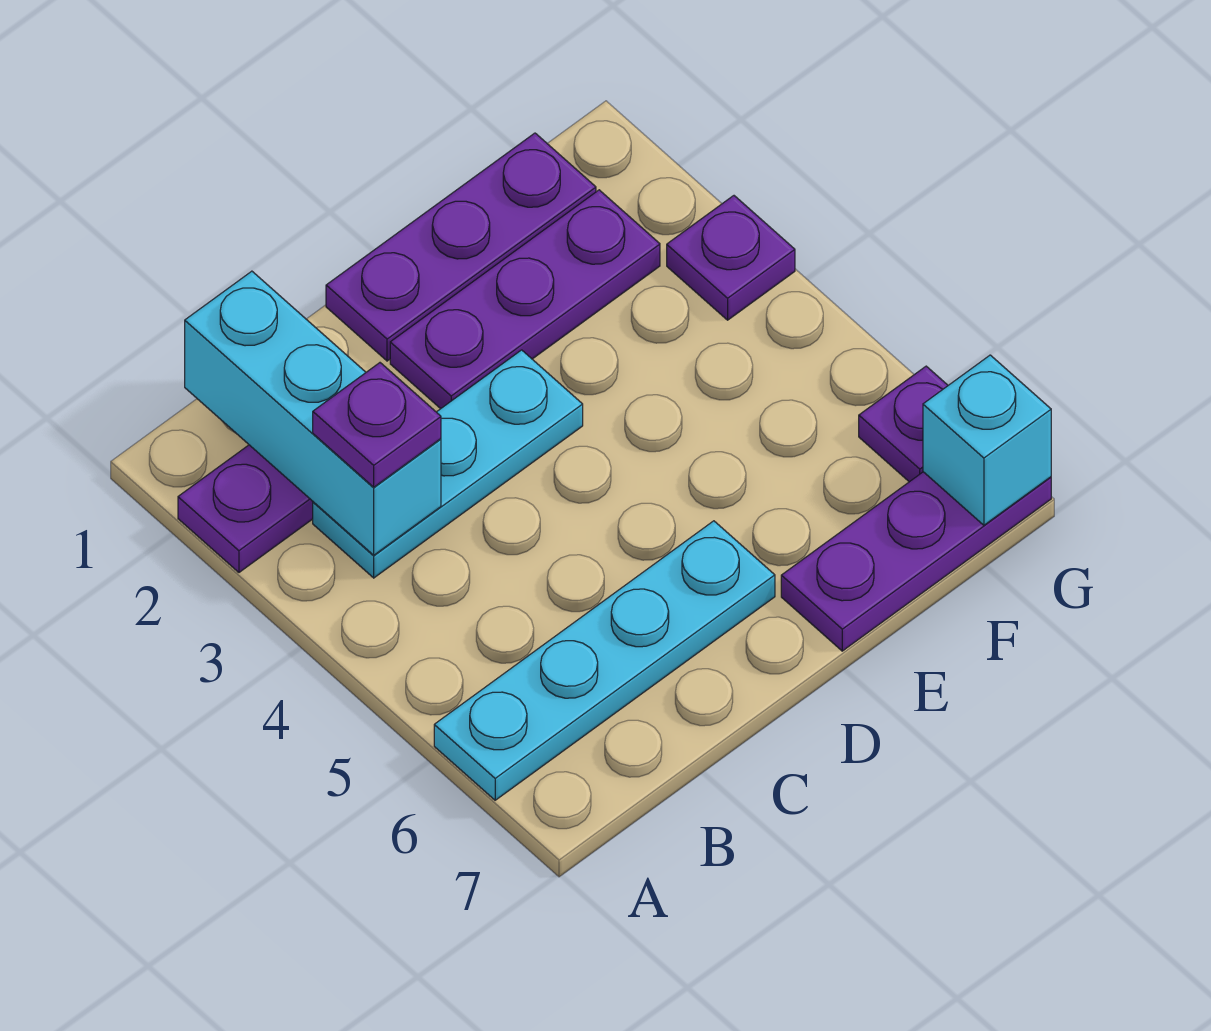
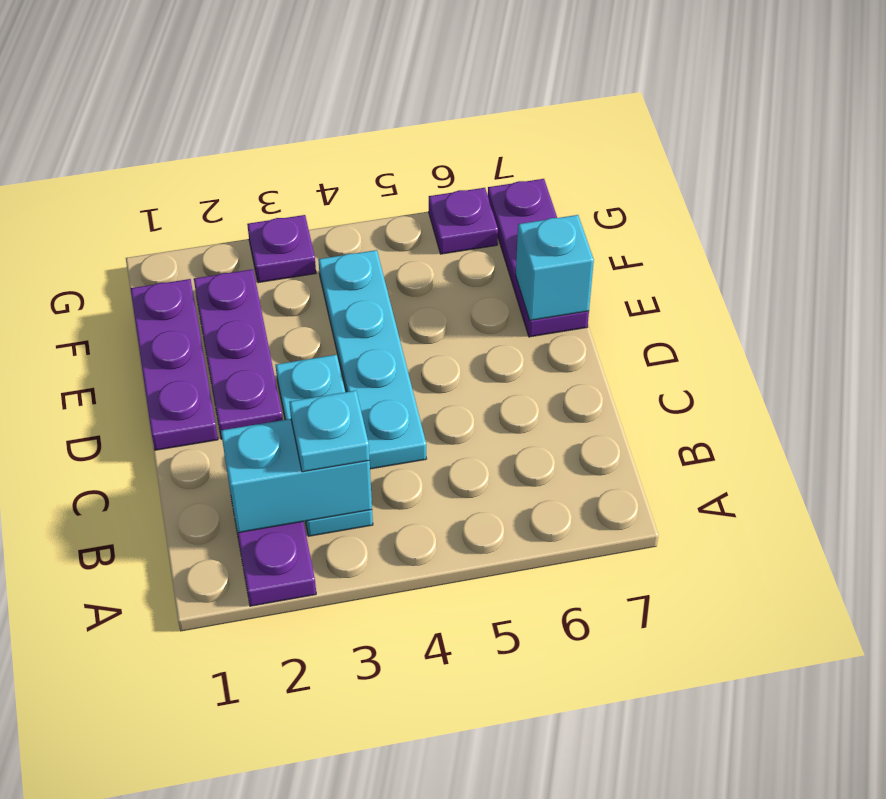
cyan plate A6:D6 level 1 -> cyan plate C4:F4 level 1
cyan brick B1:B3 level 2 -> cyan brick B2:B3 level 2
purple plate B3 level 3 -> cyan plate B3 level 3
cyan brick G7 level 2 -> cyan brick E7 level 2

